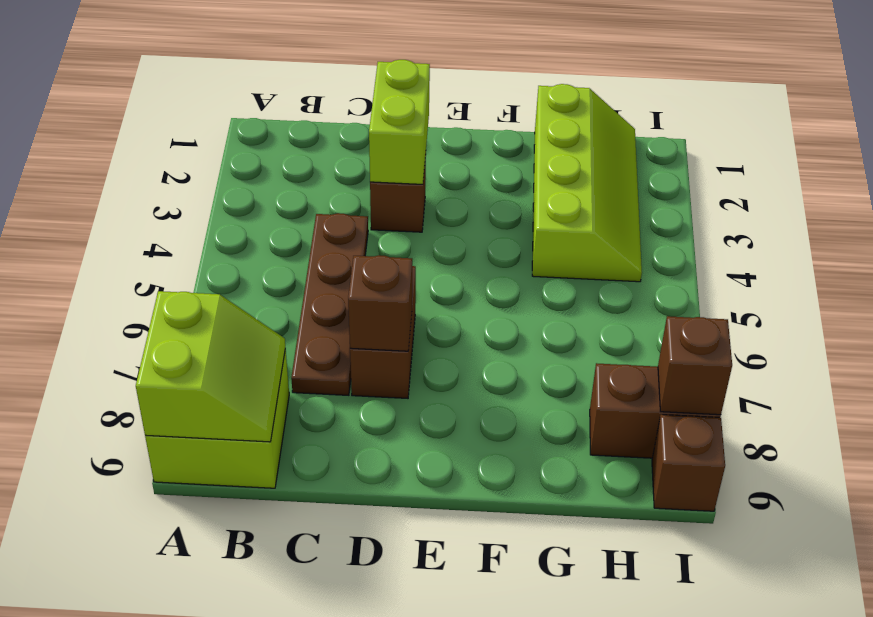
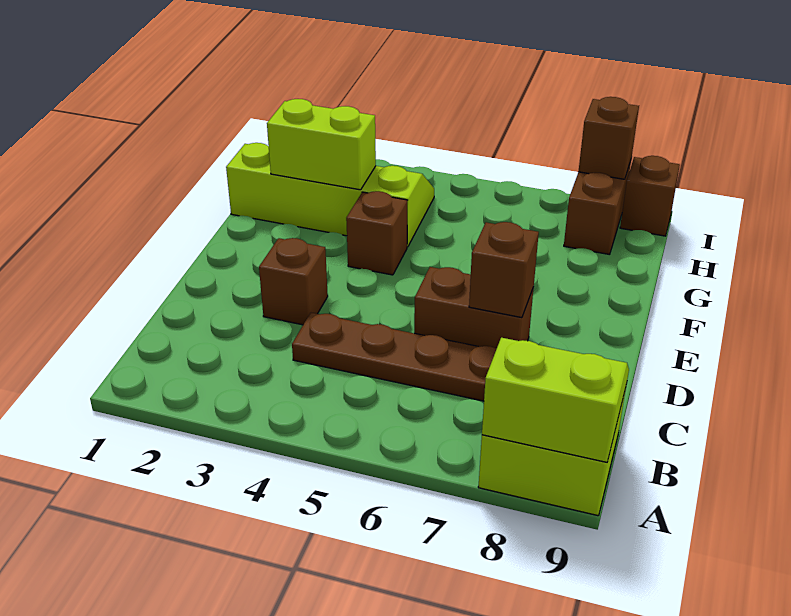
lime brick D2:D3 level 2 -> lime brick G2:G3 level 2
none -> brown brick F4 level 1

